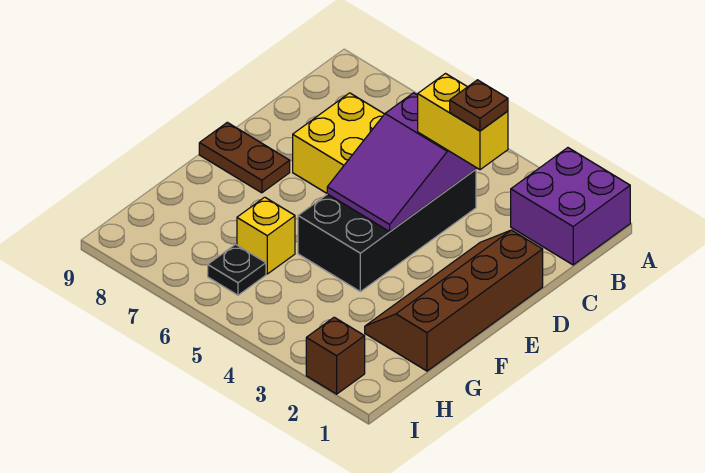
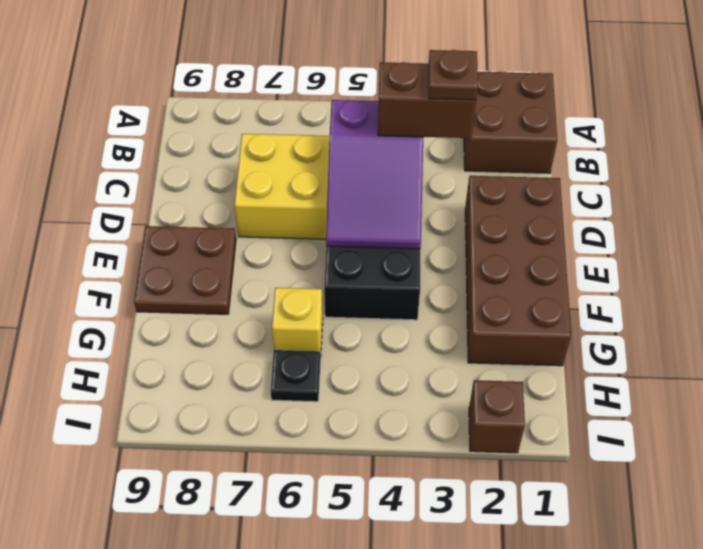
purple brick A1:B2 level 1 -> brown brick A1:B2 level 1
yellow brick C3:C4 level 3 -> brown brick C3:C4 level 3
brown slope D1:G2 level 1 top 1 -> brown brick D1:G2 level 1
brown plate E8:E9 level 1 -> brown plate E8:F9 level 1

